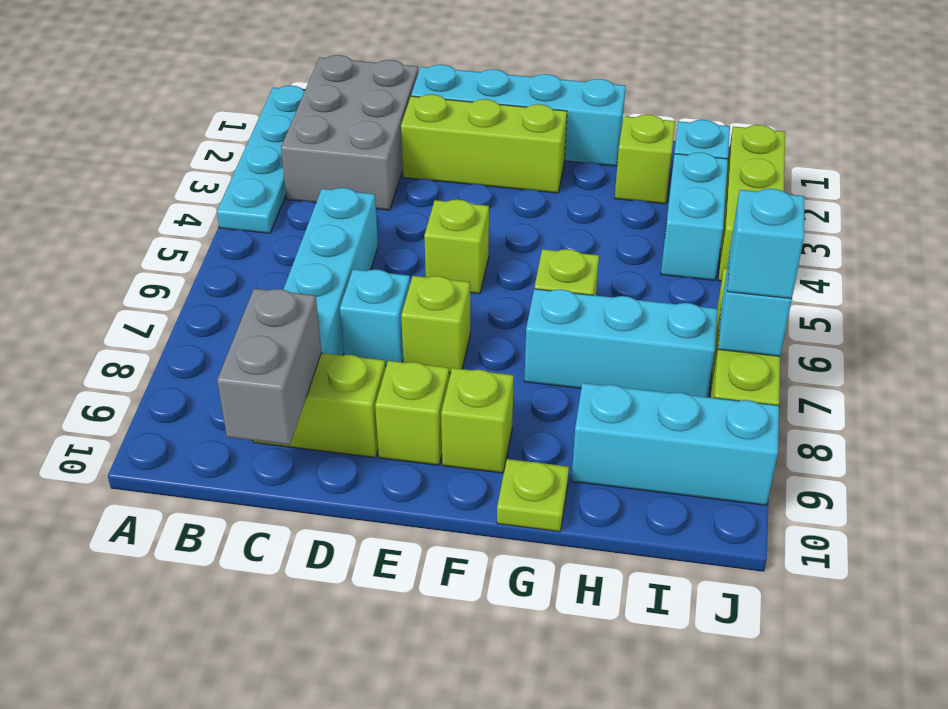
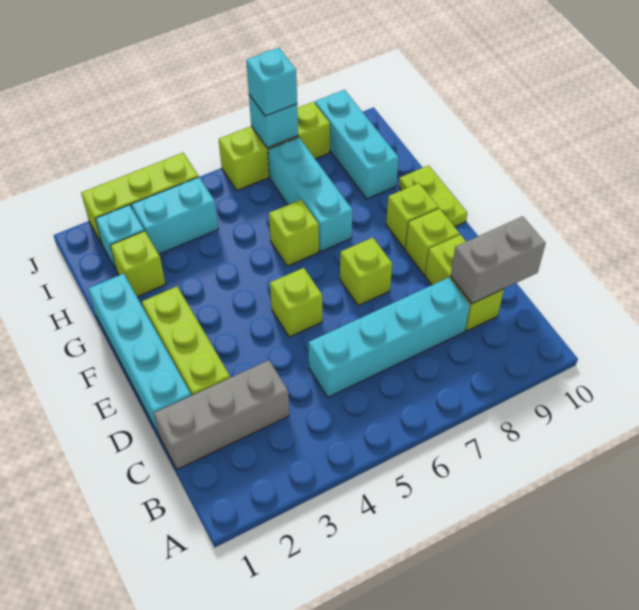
cyan plate A1:A4 level 1 -> none
grey brick B1:C3 level 1 -> grey brick C1:C3 level 1
cyan brick D7 level 1 -> none
lime plate G10 level 1 -> lime plate F10:G10 level 1

